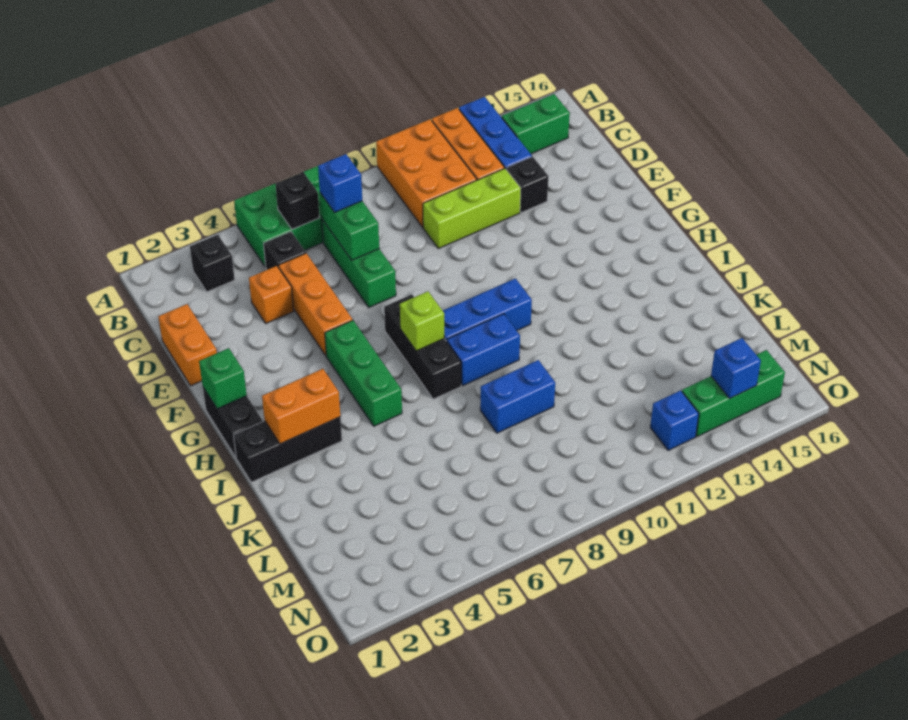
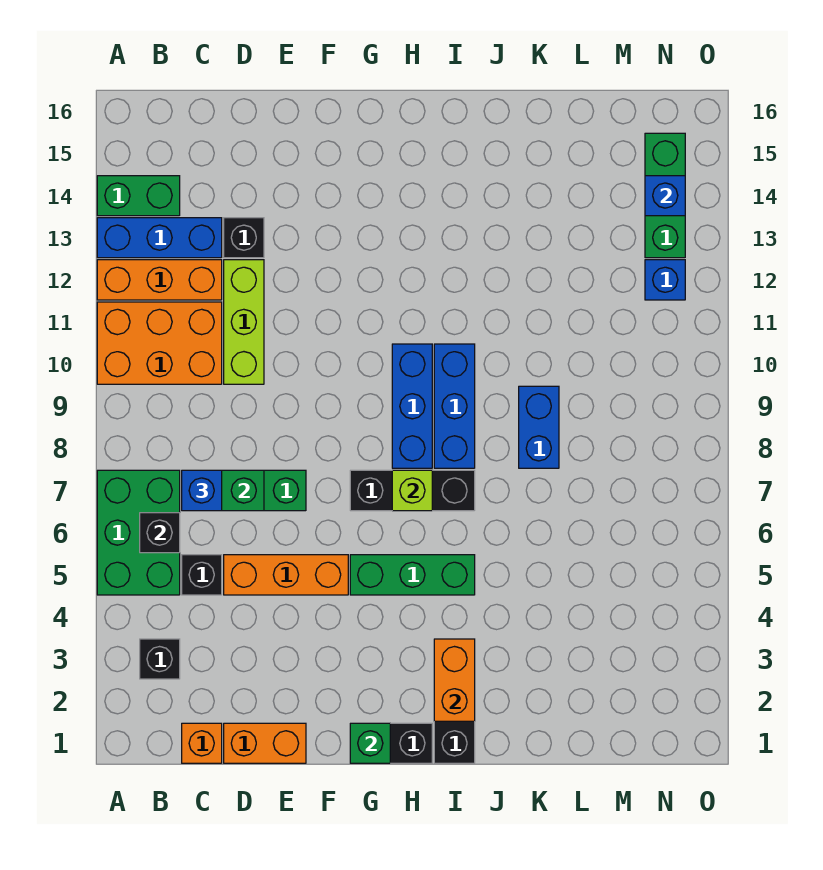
green brick B14:B15 level 1 -> green brick A14:B14 level 1
orange brick D4 level 1 -> orange brick C1 level 1
blue brick I8:I9 level 1 -> blue brick I8:I10 level 1

